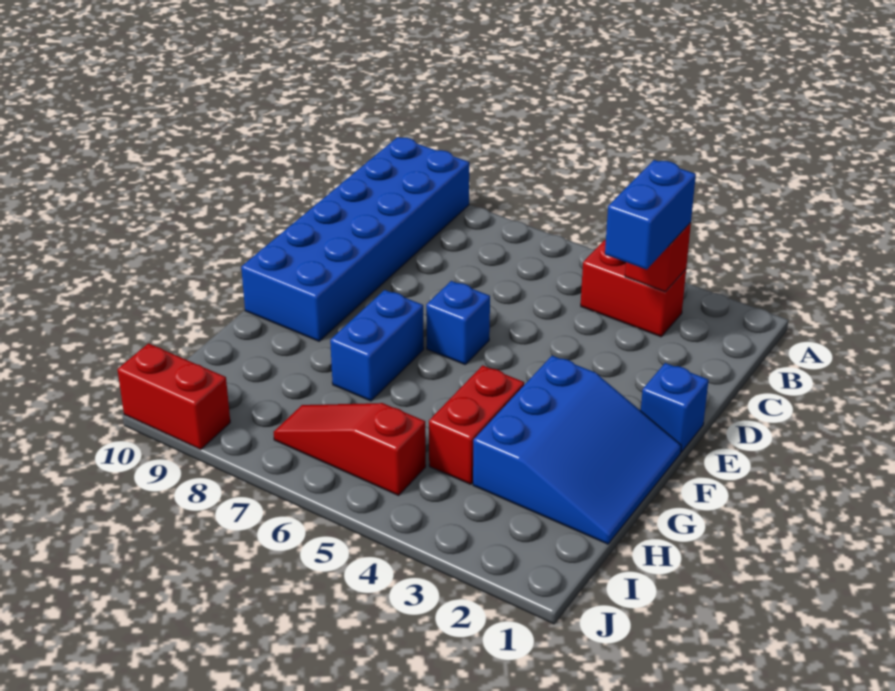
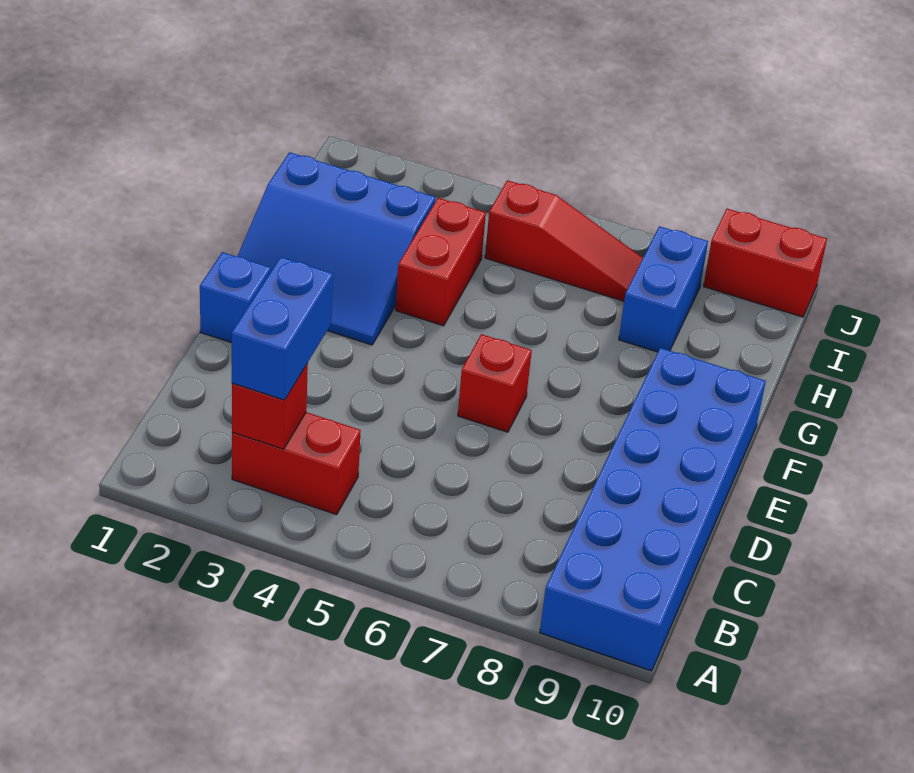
blue brick E6 level 1 -> red brick E6 level 1
blue slope F1:H3 level 1 top 3 -> blue slope F1:H3 level 1 top H
blue brick F7:G7 level 1 -> blue brick H8:I8 level 1

